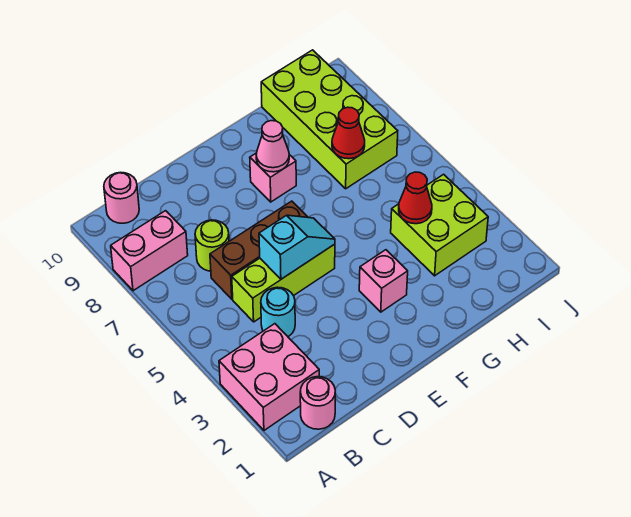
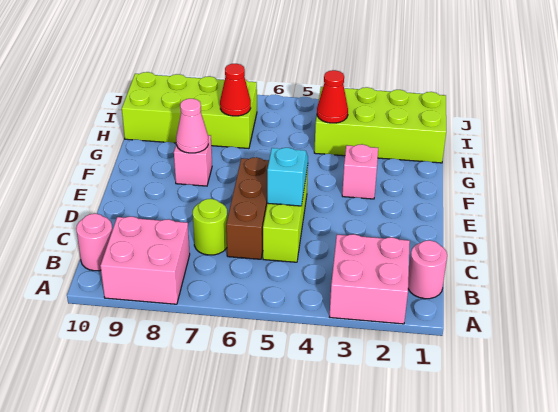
pink brick A8:B8 level 1 -> pink brick A8:B9 level 1
cyan round brick C4 level 1 -> none
lime brick H3:I4 level 1 -> lime brick H1:I4 level 1

